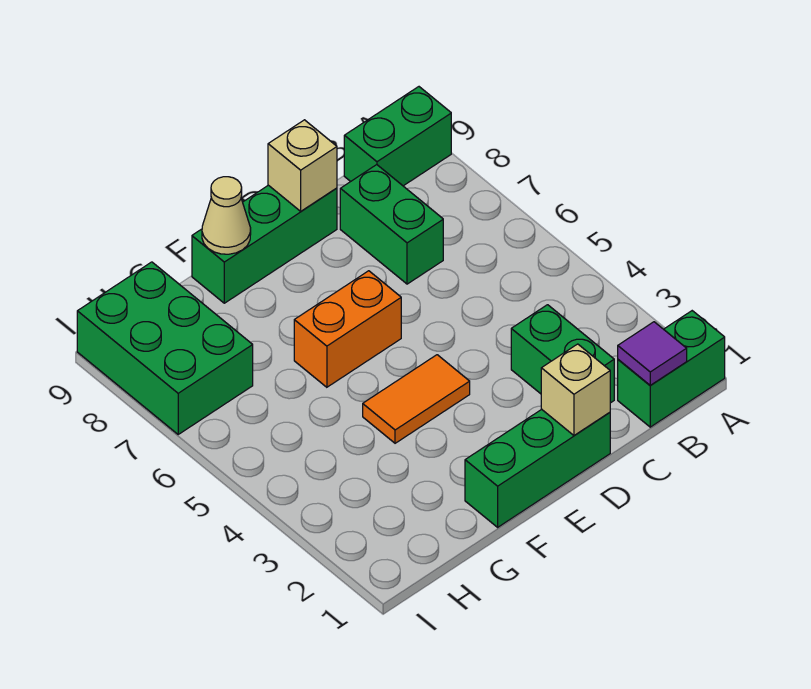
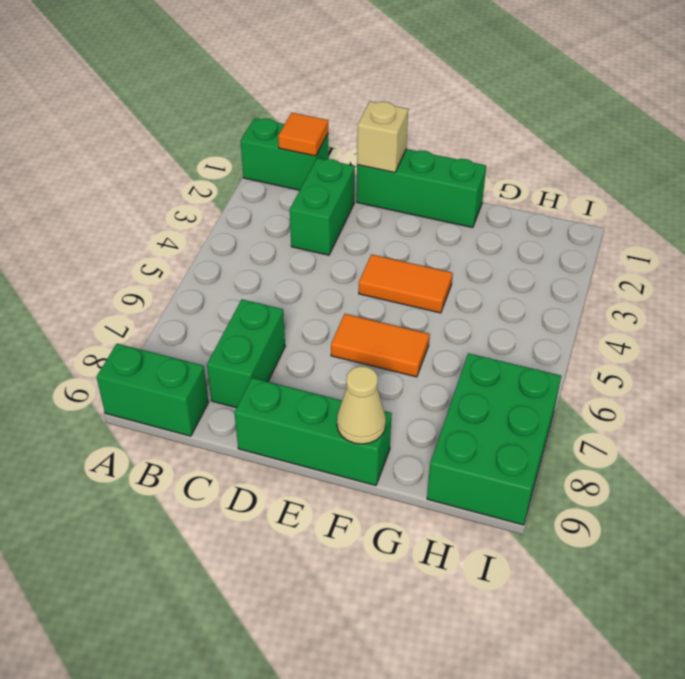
purple tile B1 level 2 -> orange tile B1 level 2
tan brick D9 level 2 -> none
orange brick E6:F6 level 1 -> orange tile E6:F6 level 1

